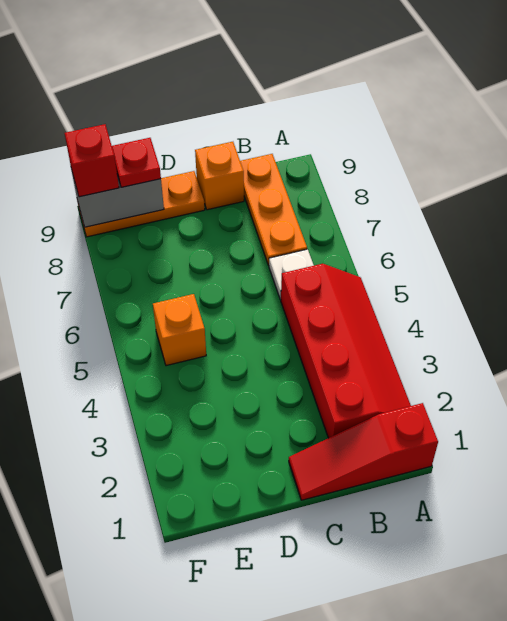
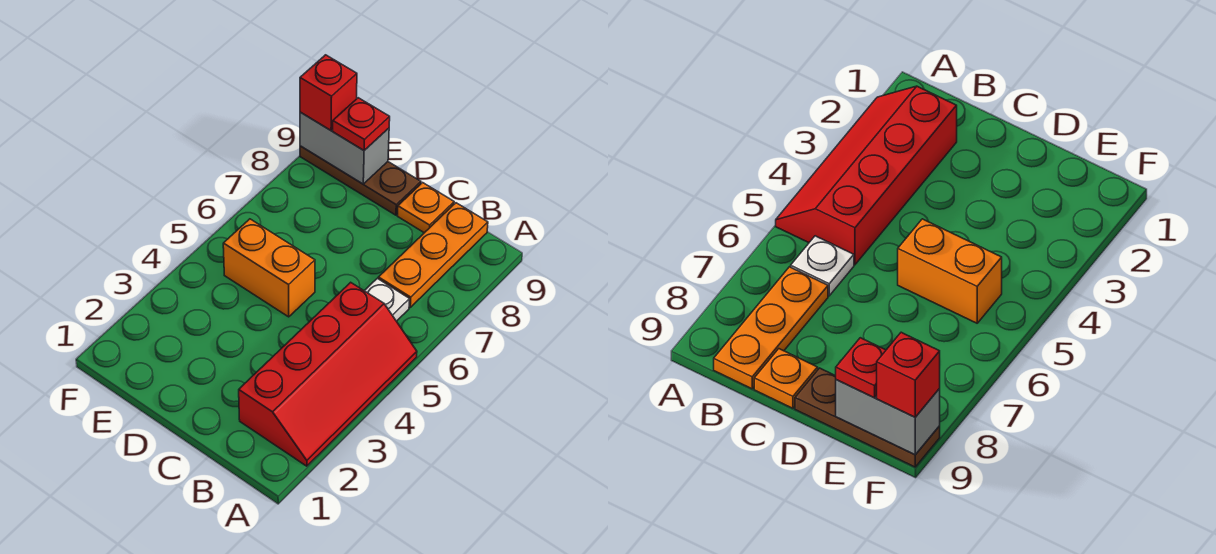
red slope A1:C1 level 1 top A -> none
orange brick C9 level 1 -> orange plate C9 level 1
orange plate D9:F9 level 1 -> brown plate D9:F9 level 1
orange brick E5 level 1 -> orange brick D5:E5 level 1

